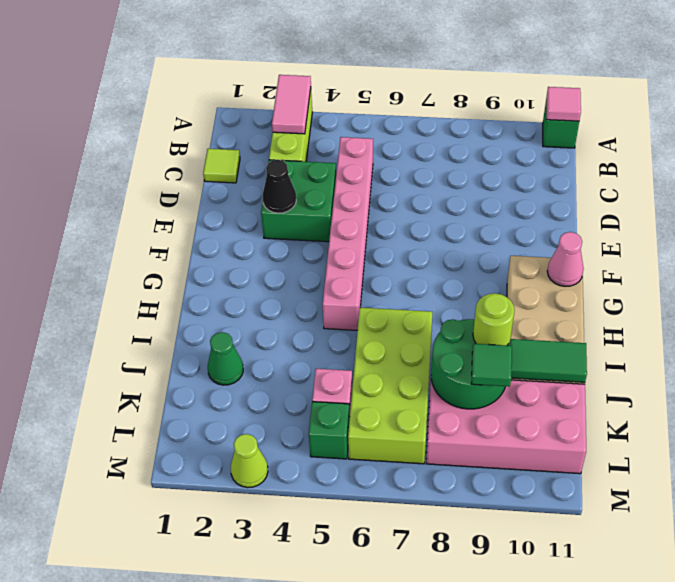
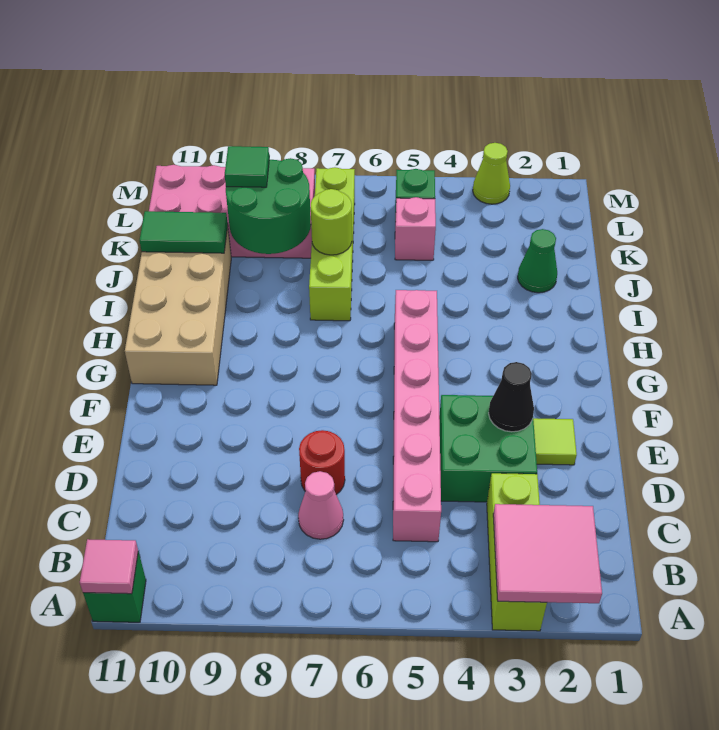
pink tile A3:B3 level 2 -> pink tile A2:B3 level 2
lime tile C1 level 1 -> lime tile E2 level 1
none -> red round brick D7 level 1
pink cone G11 level 2 -> pink cone C7 level 1
lime brick I6:L7 level 1 -> lime brick I7:L7 level 1
lime round brick J9 level 3 -> lime round brick J7 level 2

